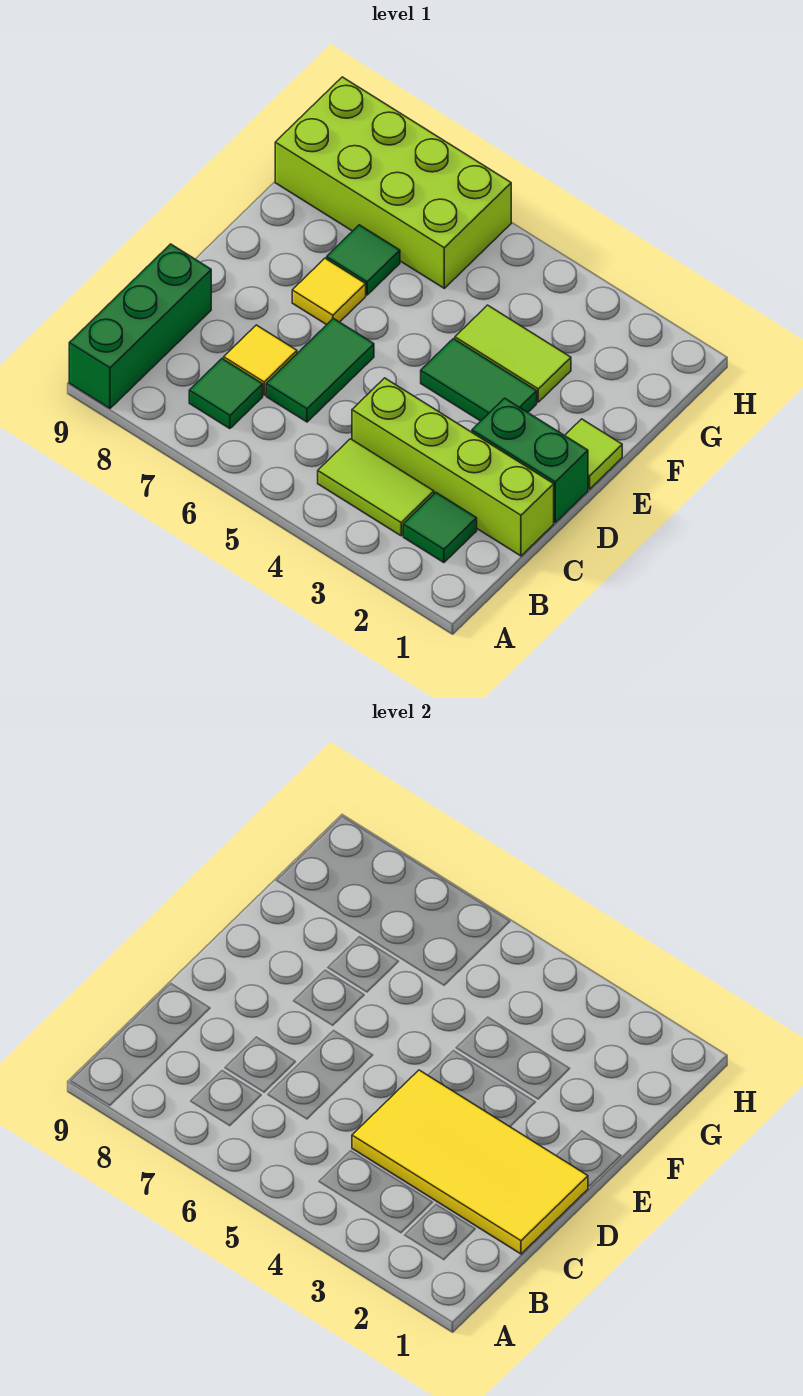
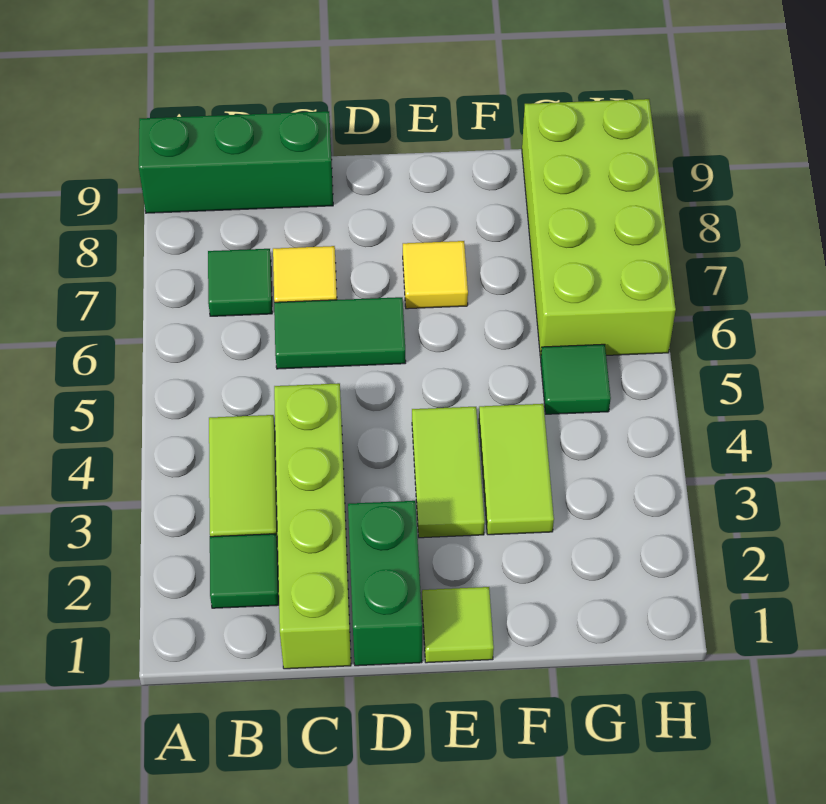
yellow tile C1:D4 level 2 -> none
green tile E3:E4 level 1 -> lime tile E3:E4 level 1
green tile F7 level 1 -> green tile G5 level 1

